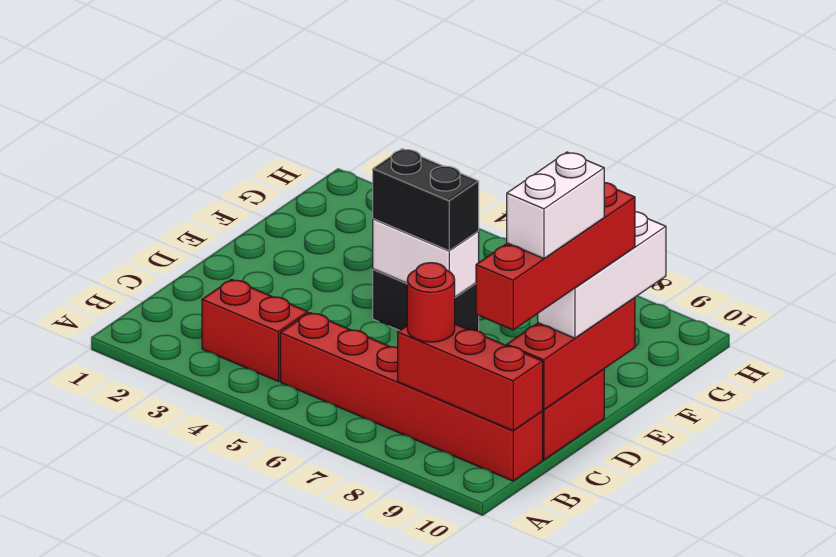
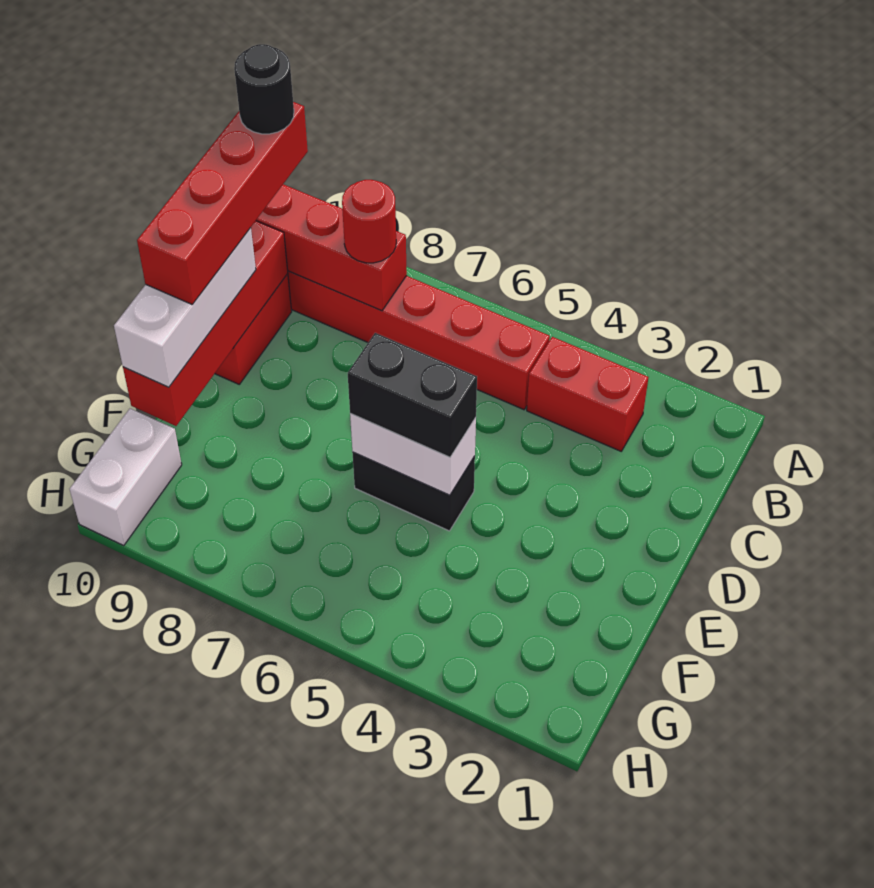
none -> black round brick B10 level 5
red brick C10:E10 level 2 -> red brick C10:F10 level 2
white brick C10:D10 level 5 -> white brick G10:H10 level 1

